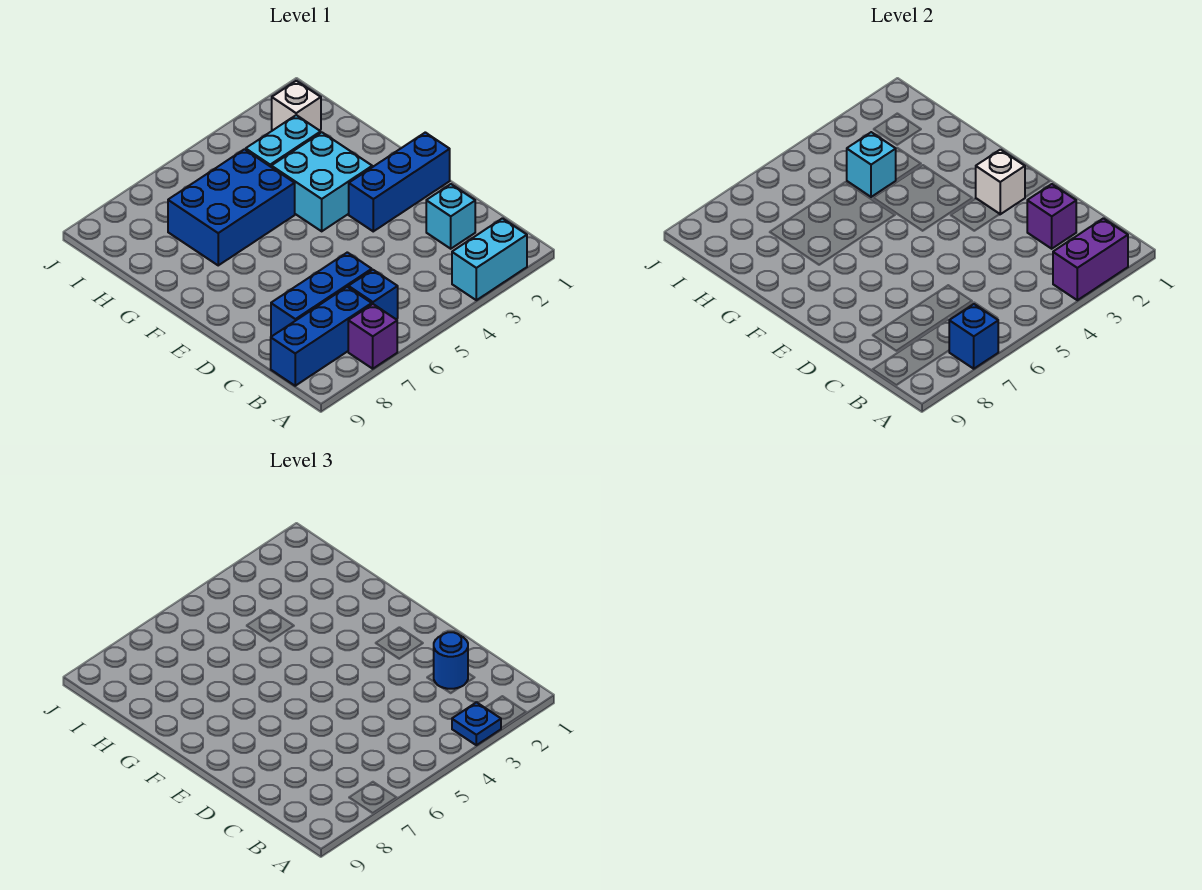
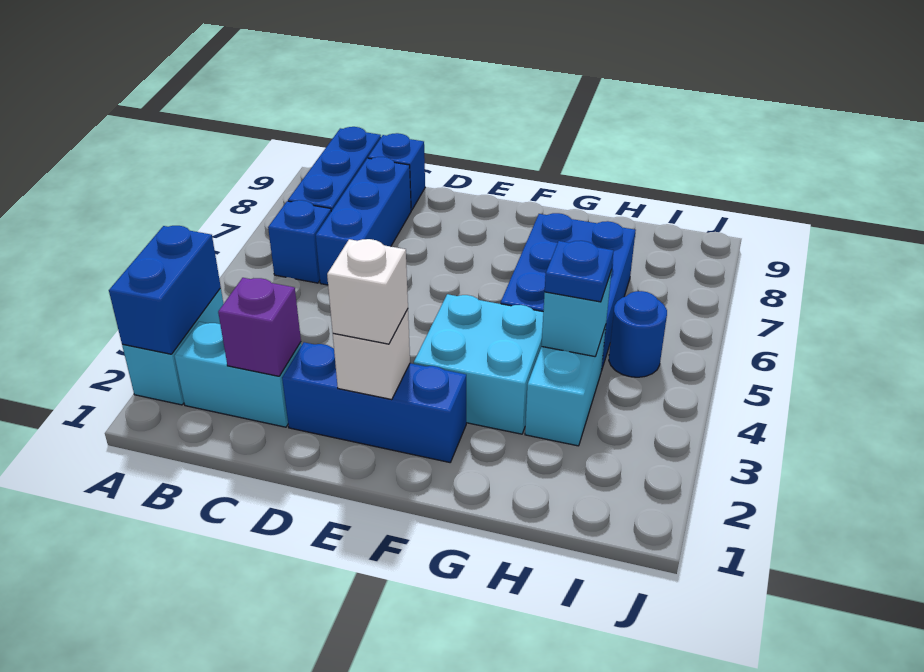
purple brick A2:A3 level 2 -> blue brick A2:A3 level 2
blue plate A3 level 3 -> blue plate H4 level 3
purple brick A7 level 1 -> none
blue brick A7 level 2 -> blue brick C9 level 1
cyan brick C2 level 1 -> cyan brick B2:C2 level 1
blue round brick C2 level 3 -> blue round brick I5 level 1
blue brick E1:E3 level 1 -> blue brick D2:F2 level 1
white brick I2 level 1 -> white brick E2 level 3

